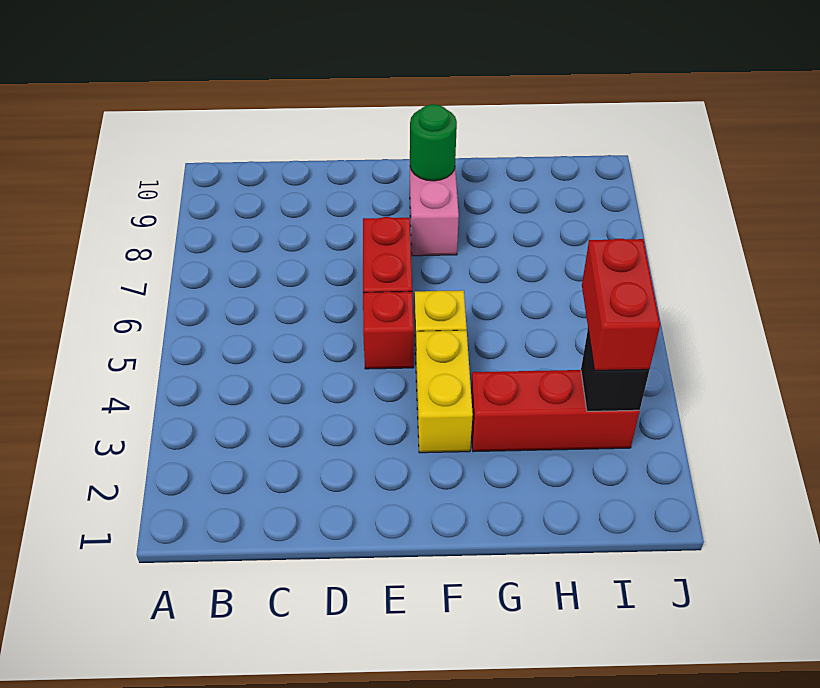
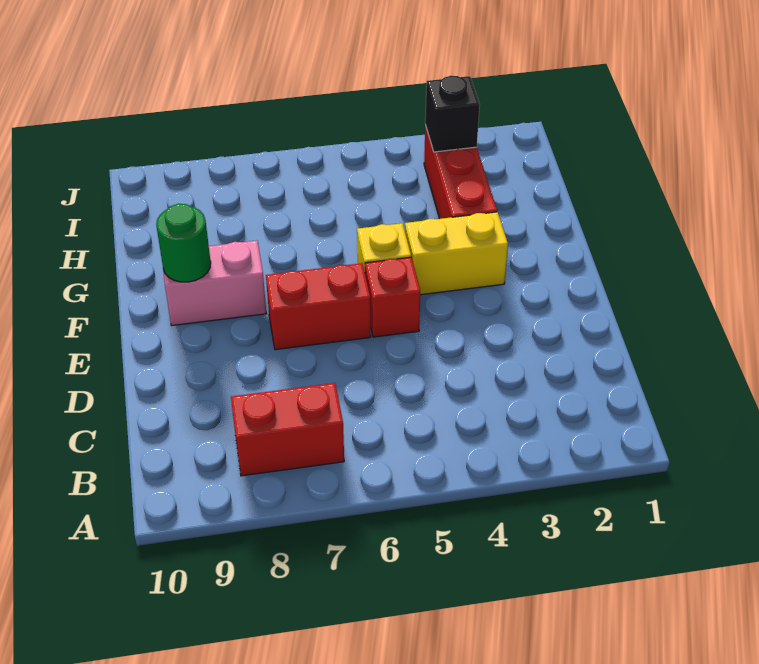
red brick I3:I4 level 3 -> red brick B7:B8 level 1

